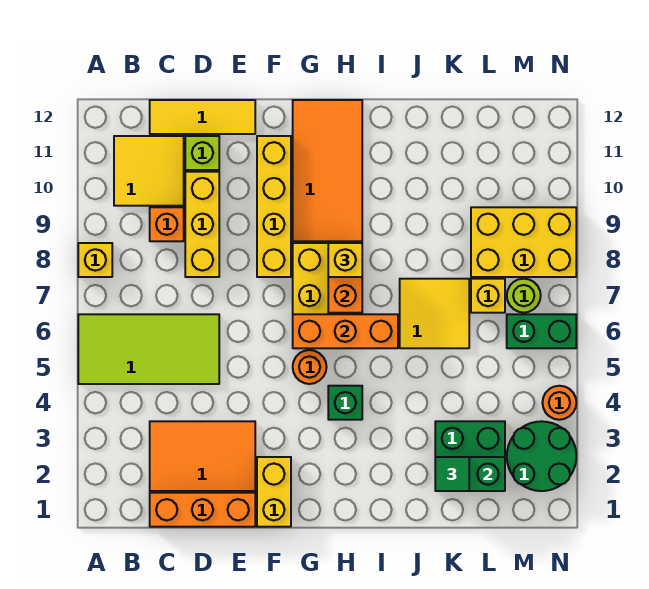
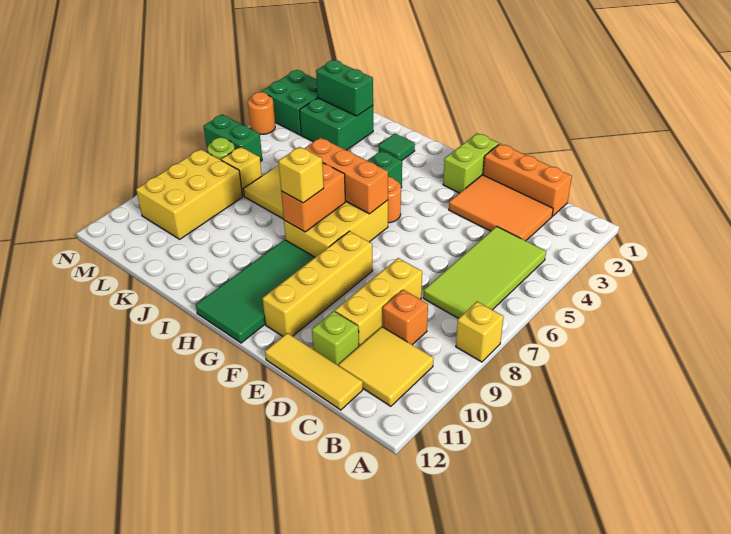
lime tile A5:D6 level 1 -> lime tile B4:C7 level 1
yellow brick F1:F2 level 1 -> lime brick F1:F2 level 1
orange tile G9:H12 level 1 -> green tile G9:H12 level 1
green tile K2 level 3 -> green tile I2 level 1
yellow brick L8:N9 level 1 -> yellow brick L8:M10 level 1
green round brick M2:N3 level 1 -> green brick M2:N3 level 1

